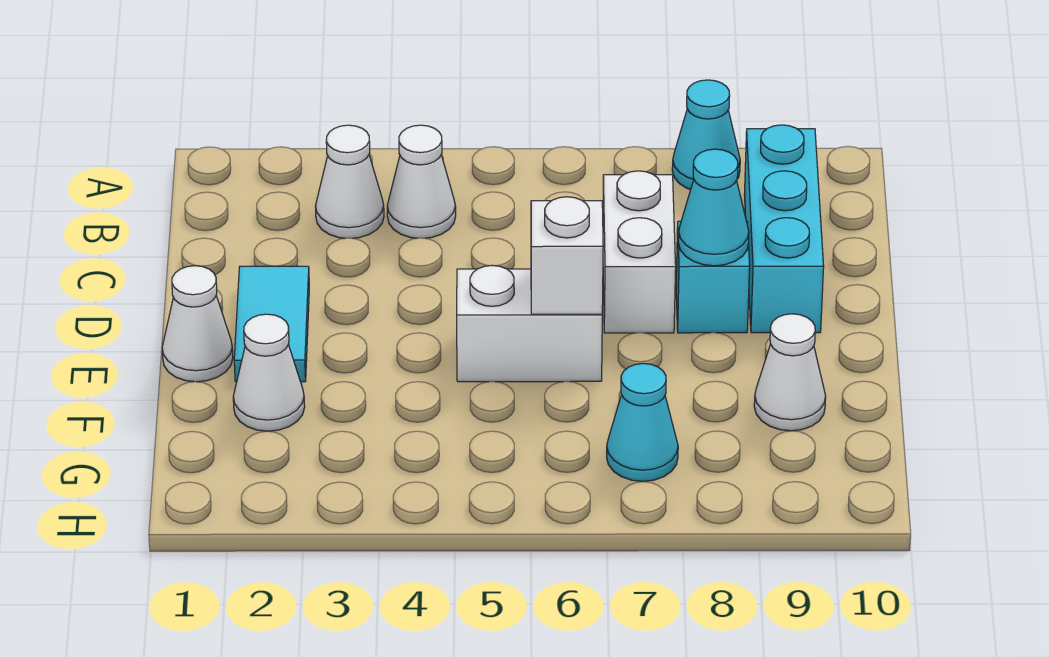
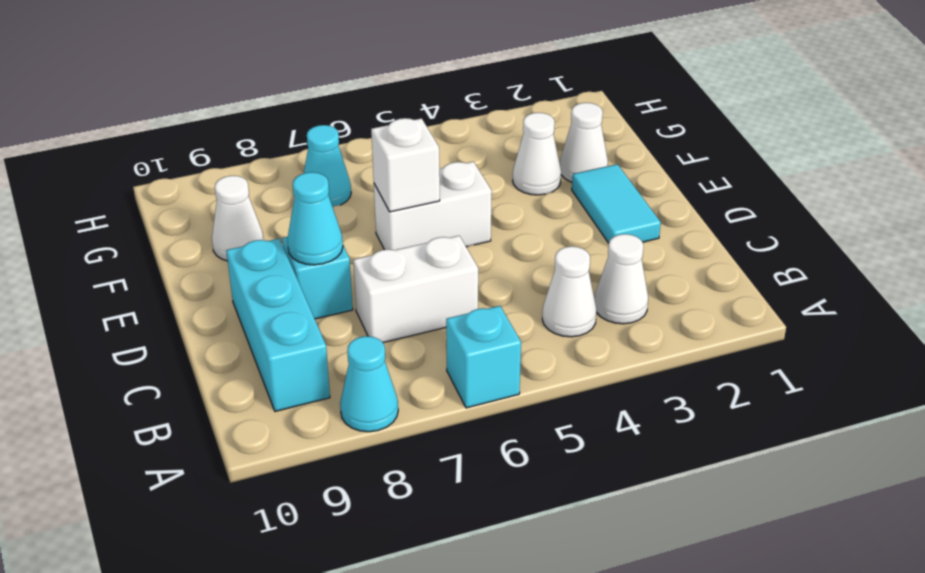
none -> cyan brick A6 level 1
white brick C7:D7 level 1 -> white brick C6:C7 level 1
white cone E1 level 1 -> white cone F3 level 1

